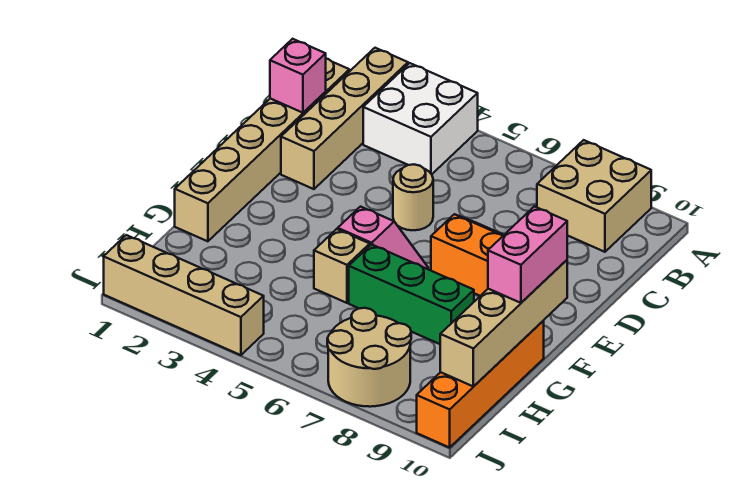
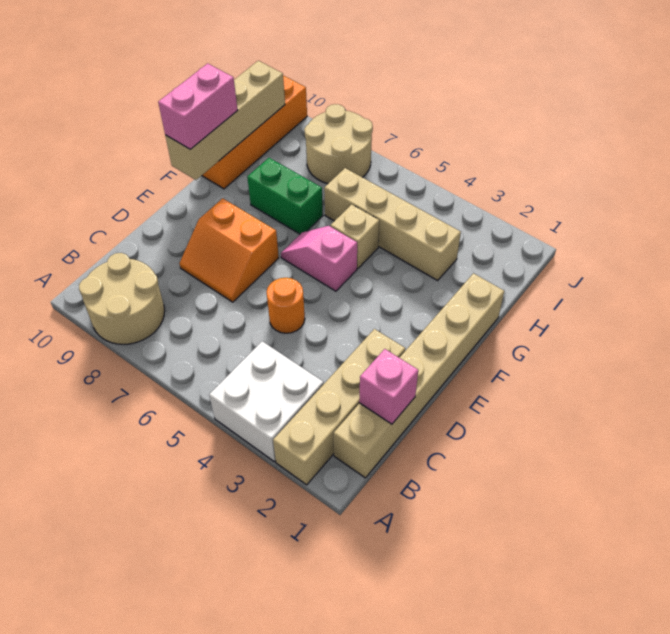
tan brick A8:B9 level 1 -> tan round brick A8:B9 level 1
tan round brick D5 level 1 -> orange round brick D5 level 1
green brick G6:G8 level 1 -> green brick G7:G8 level 1
tan brick J1:J4 level 1 -> tan brick H3:H6 level 1

